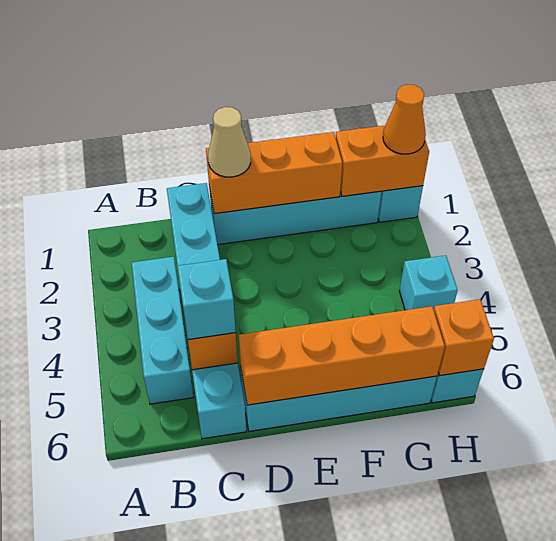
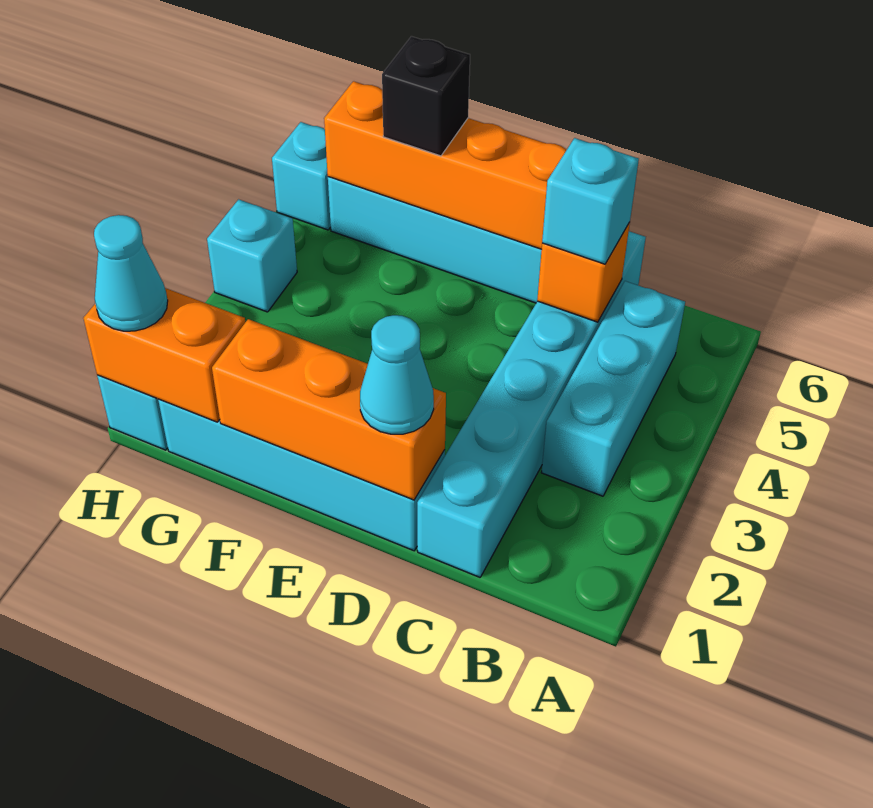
tan cone D1 level 3 -> cyan cone D1 level 3
none -> black brick F6 level 3
orange cone H1 level 3 -> cyan cone H1 level 3
orange brick H6 level 2 -> none

